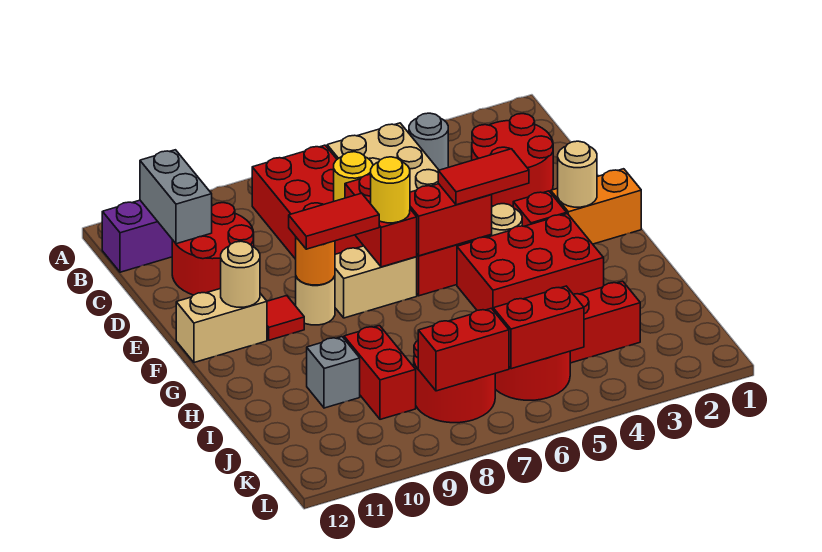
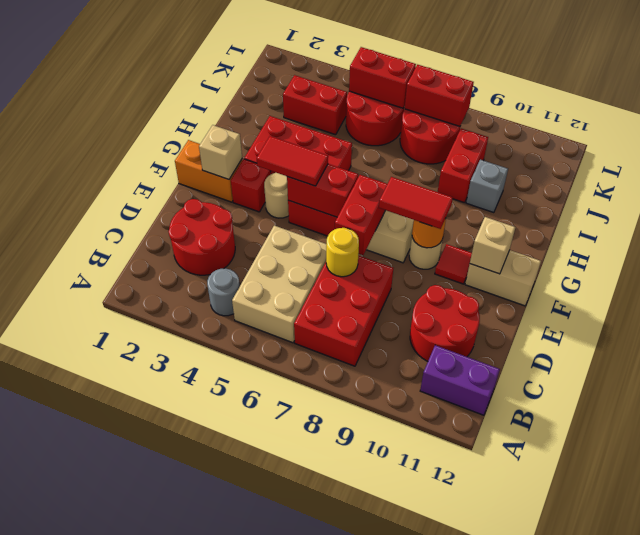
grey brick B11:C11 level 2 -> none
tan round brick F2 level 2 -> tan brick F2 level 2
yellow round brick F7 level 3 -> none
tan round brick F11 level 2 -> tan brick F11 level 2

